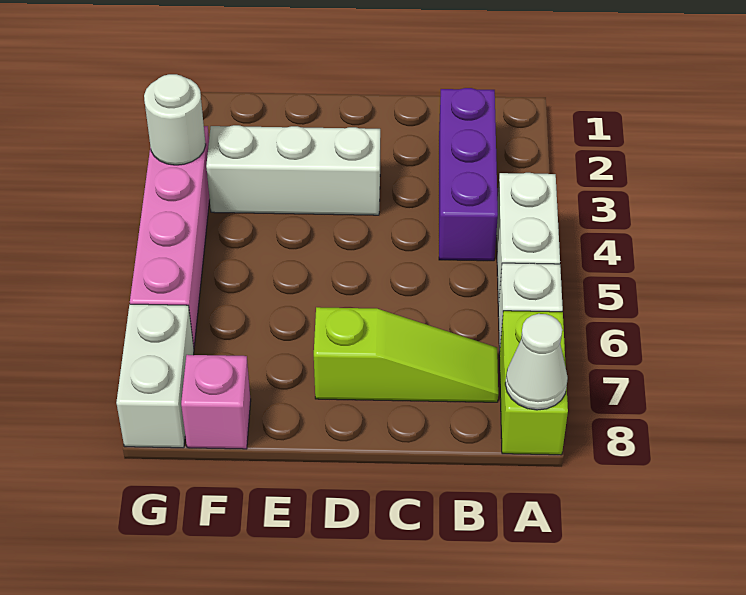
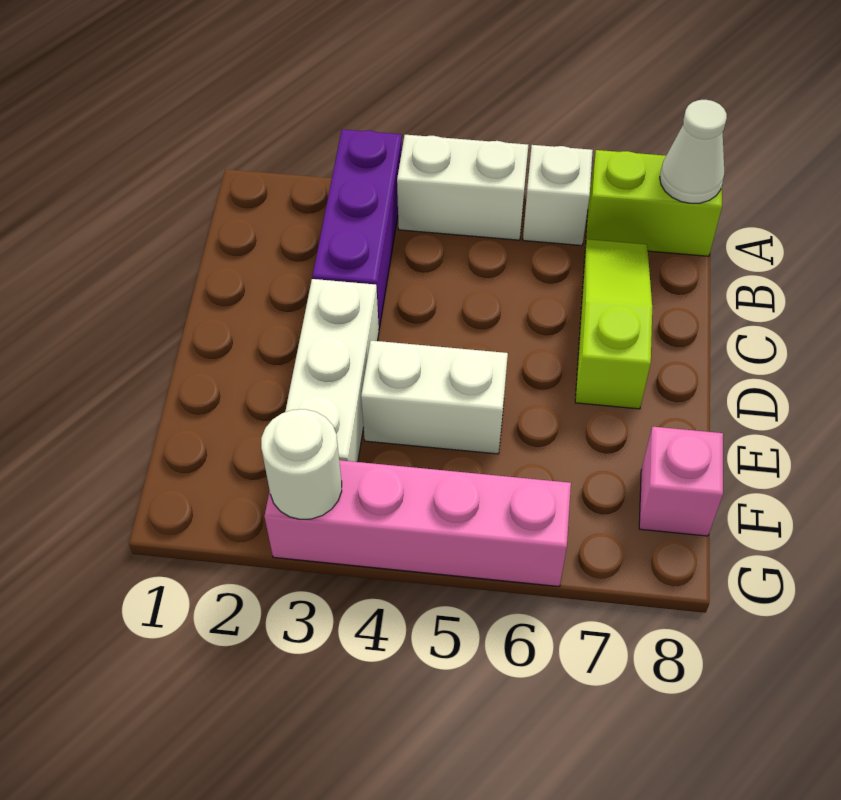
purple brick B2:B4 level 1 -> purple brick A3:C3 level 1
white brick G7:G8 level 1 -> white brick E4:E5 level 1

